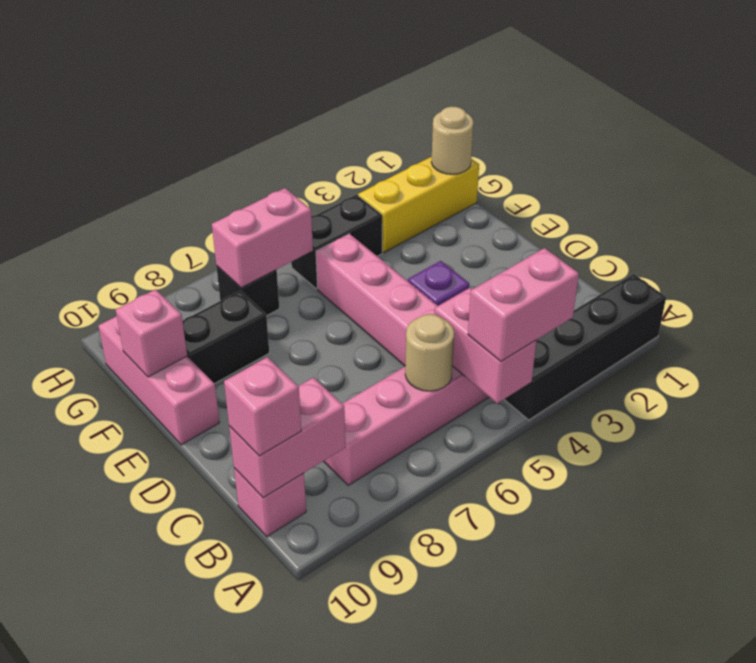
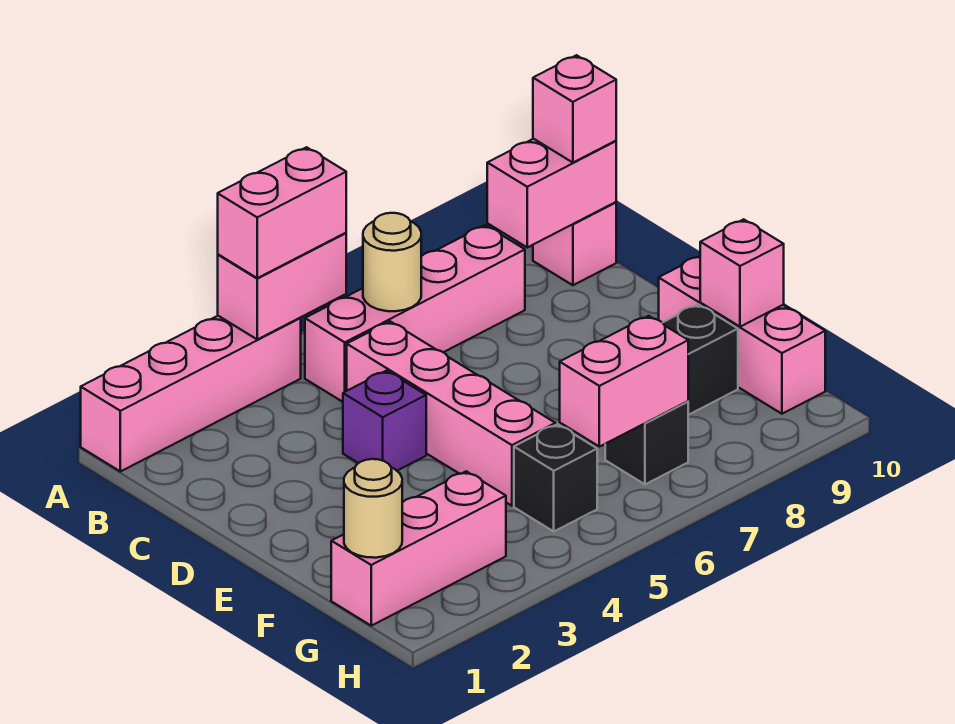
black brick A1:A4 level 1 -> pink brick A1:A4 level 1
pink brick A5:B5 level 2 -> pink brick A4:A5 level 2
yellow brick G1:G3 level 1 -> pink brick G1:G3 level 1
black brick G4:G5 level 1 -> black brick G5 level 1

